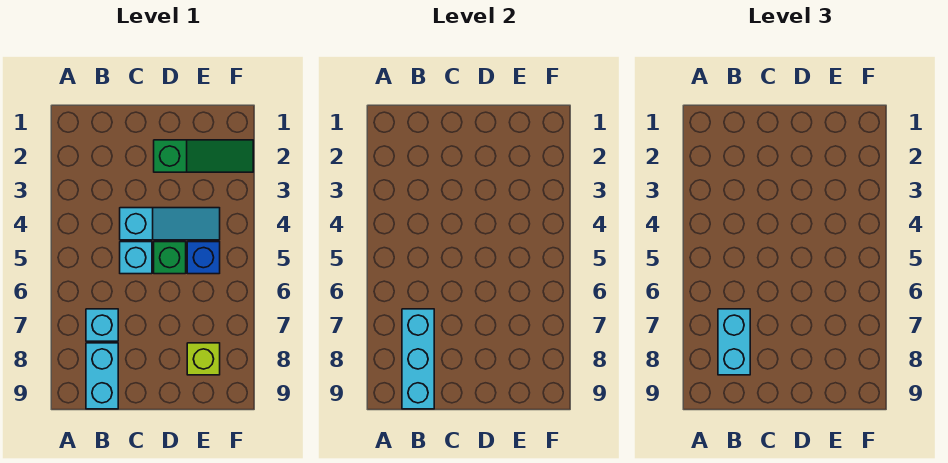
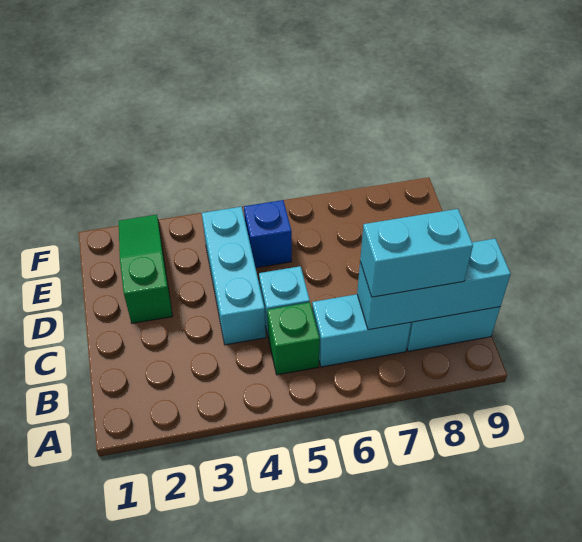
cyan brick B7 level 1 -> cyan brick B6:B7 level 1
cyan slope C4:E4 level 1 top C -> cyan brick C4:E4 level 1
green brick D5 level 1 -> green brick B5 level 1
lime brick E8 level 1 -> none

